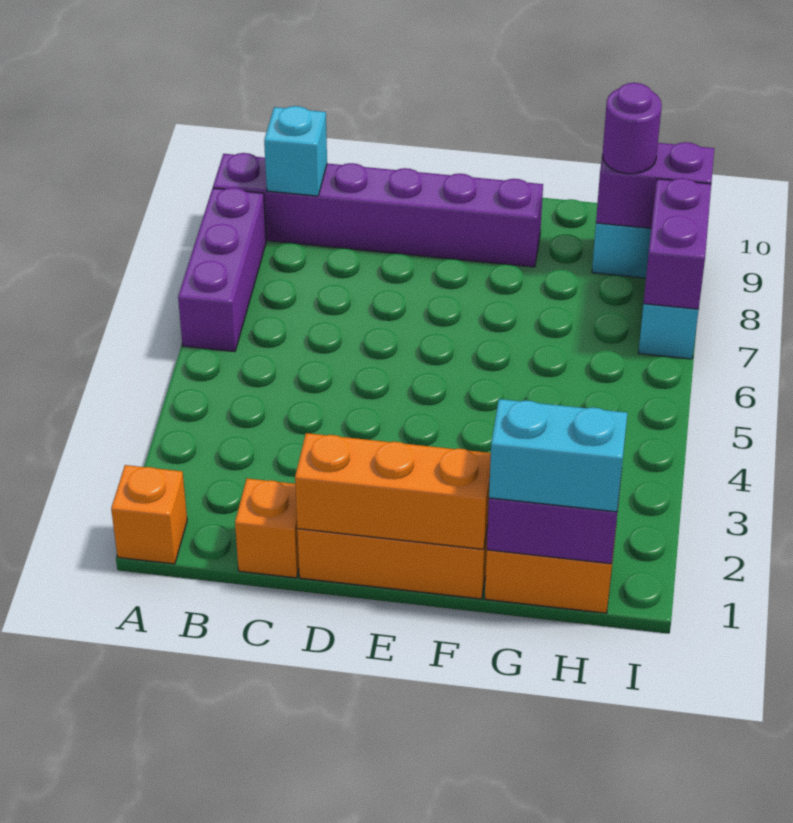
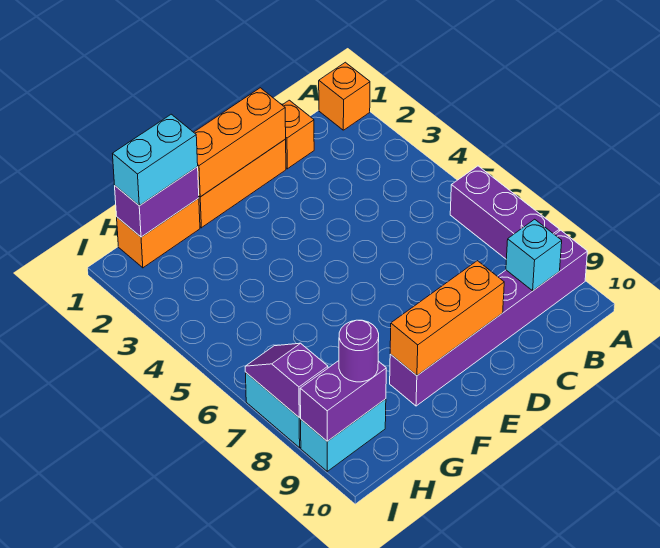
none -> orange brick D9:F9 level 2
purple brick I7:I8 level 2 -> purple slope I7:I8 level 2 top 8

